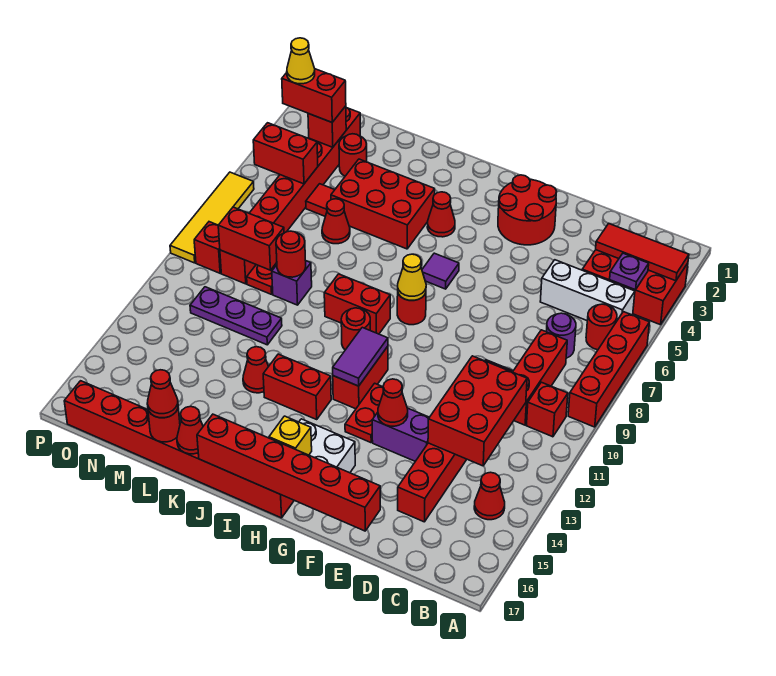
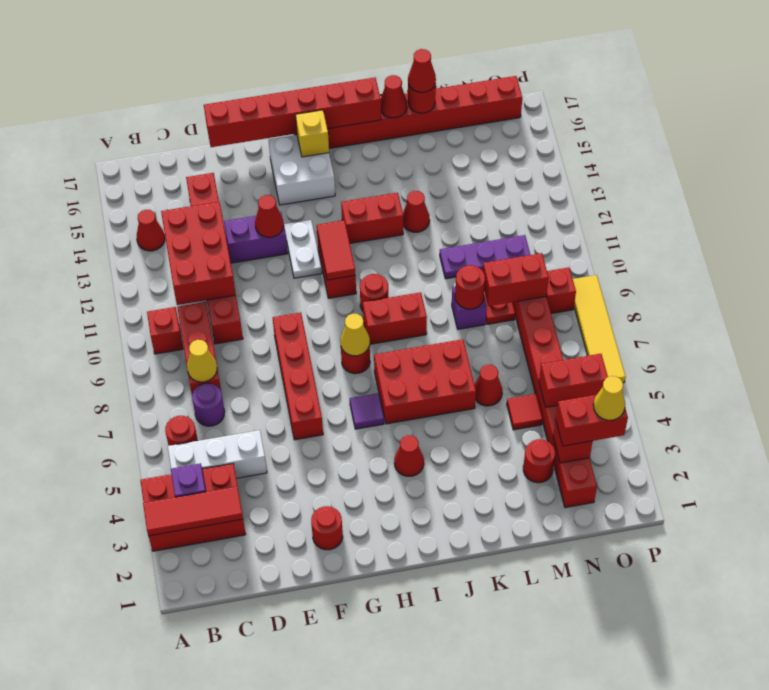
red brick A6:A9 level 1 -> red brick F6:F9 level 1
none -> yellow cone C8 level 2
red round brick F2:G3 level 1 -> red round brick F2 level 1
red plate G12:G13 level 1 -> white plate G12:G13 level 1
purple tile H11:H12 level 2 -> red tile H11:H12 level 2
red brick J4:L5 level 1 -> red brick I6:K7 level 1

